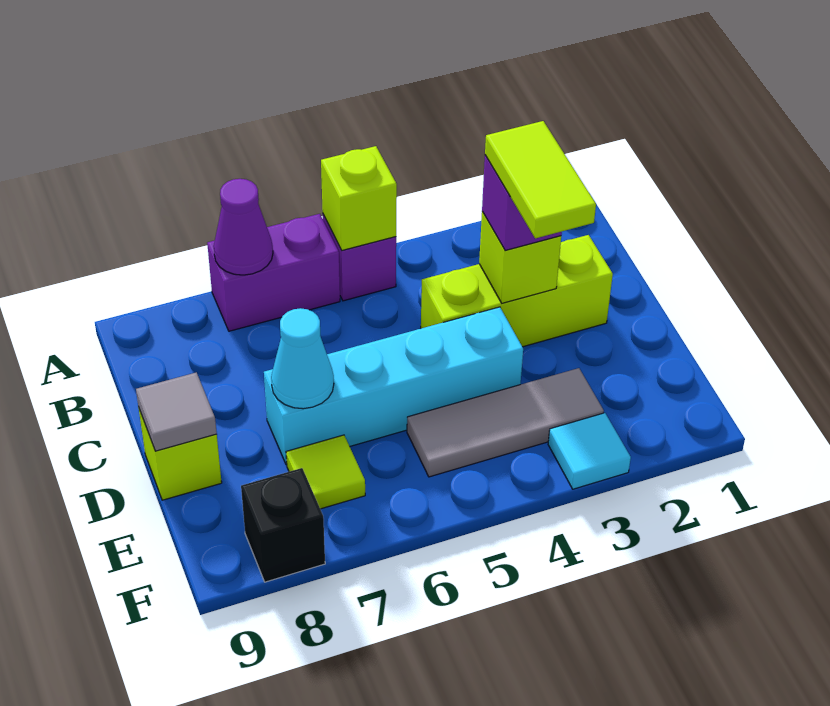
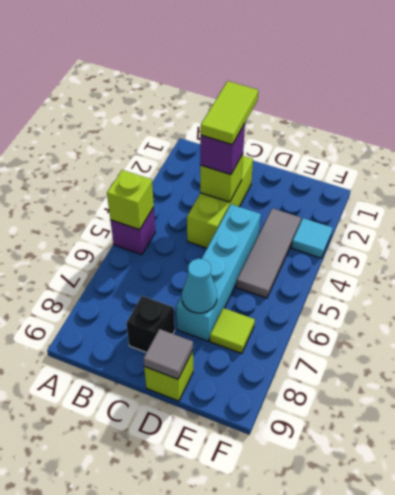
purple brick A6:A7 level 1 -> none
purple cone A7 level 2 -> none
lime tile C3:D3 level 4 -> lime tile C2:C3 level 4
black brick F8 level 1 -> black brick C8 level 1

